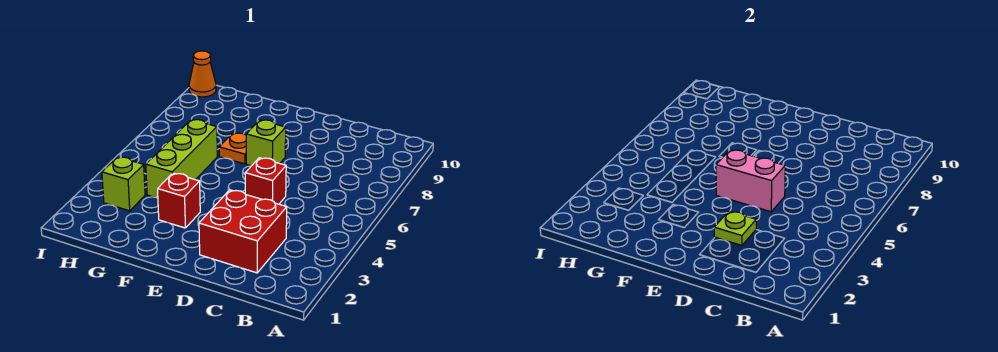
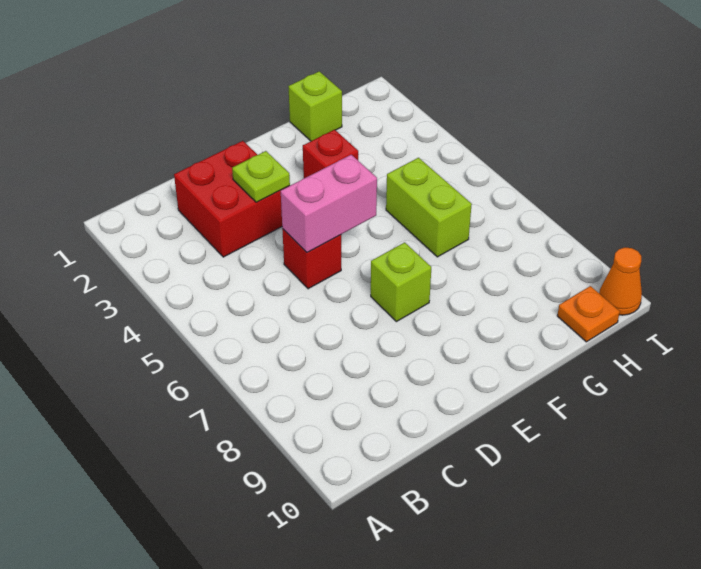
orange plate F7 level 1 -> orange plate H10 level 1
lime brick G4:G6 level 1 -> lime brick G5:G6 level 1
lime brick H3 level 1 -> lime brick G1 level 1

